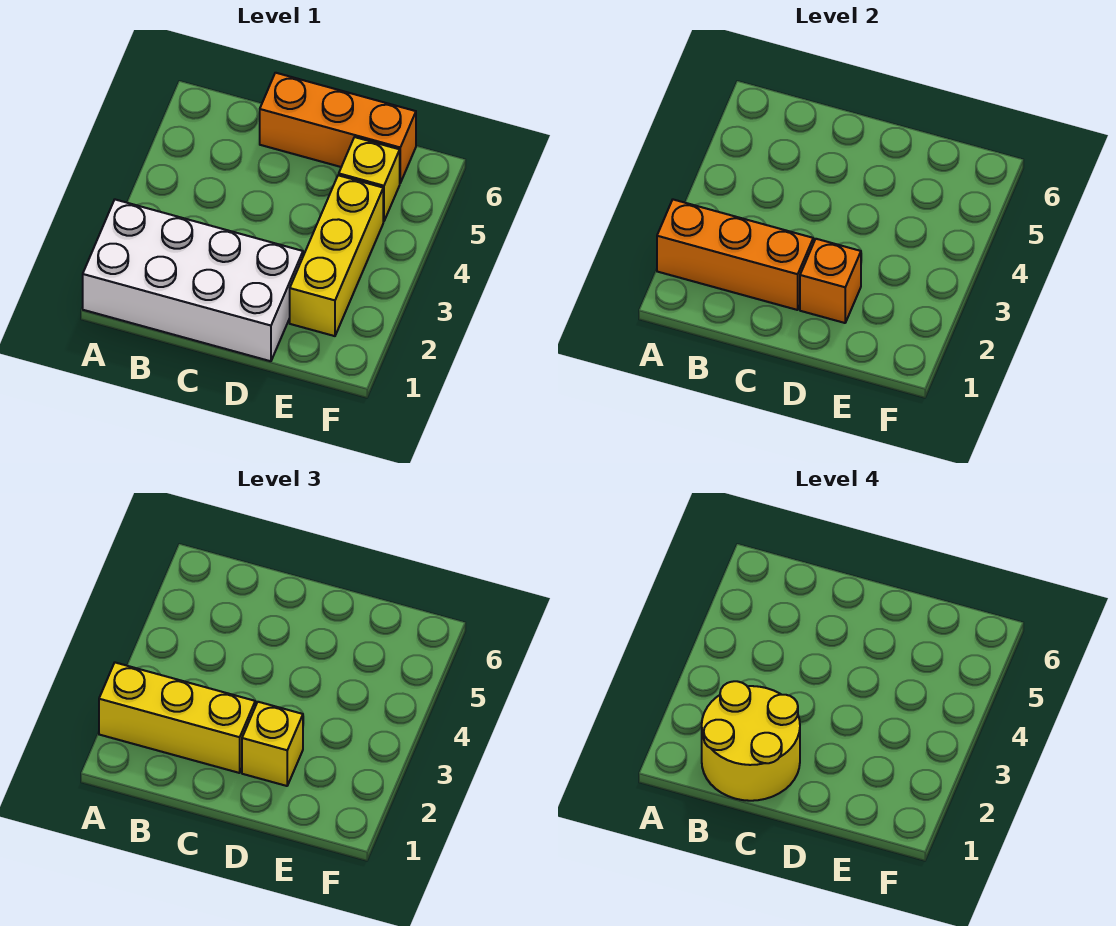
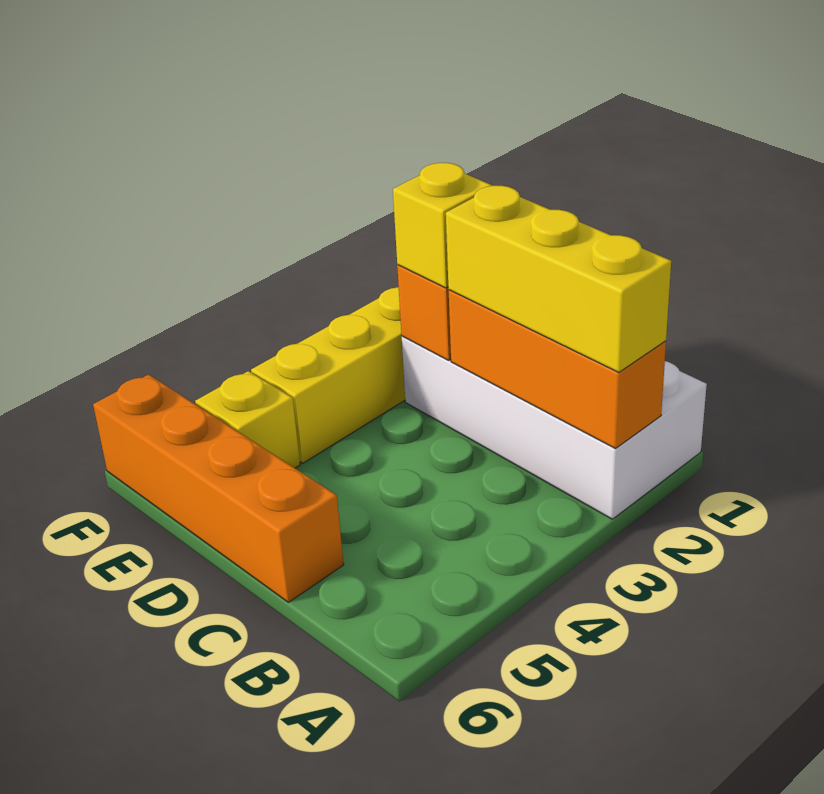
yellow round brick B1:C2 level 4 -> none
orange brick C6:E6 level 1 -> orange brick C6:F6 level 1

